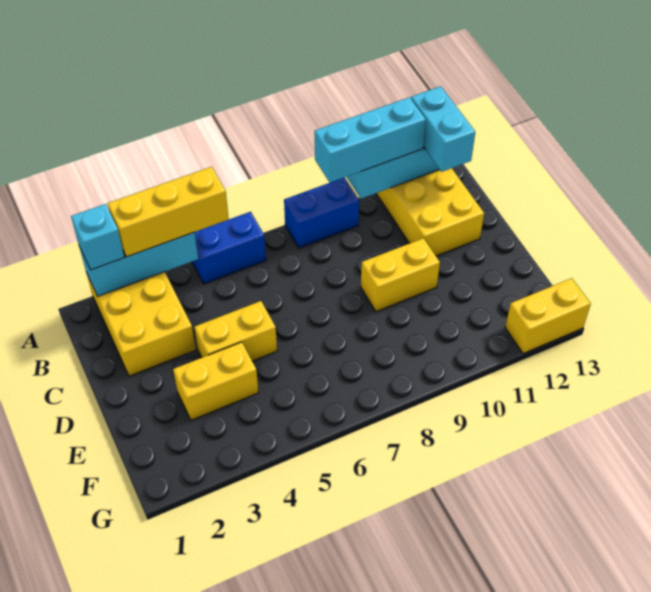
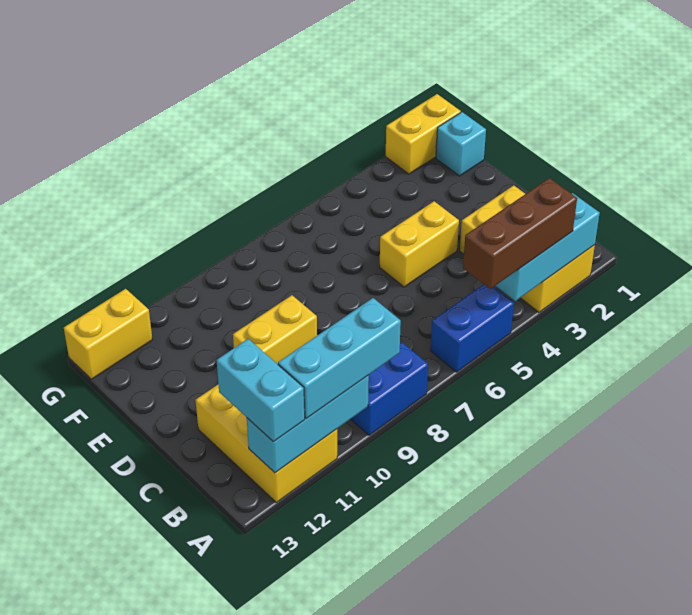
cyan brick A2 level 3 -> cyan brick F1 level 1
yellow brick A3:A5 level 3 -> brown brick A3:A5 level 3
yellow brick E3:E4 level 1 -> yellow brick G1:G2 level 1

